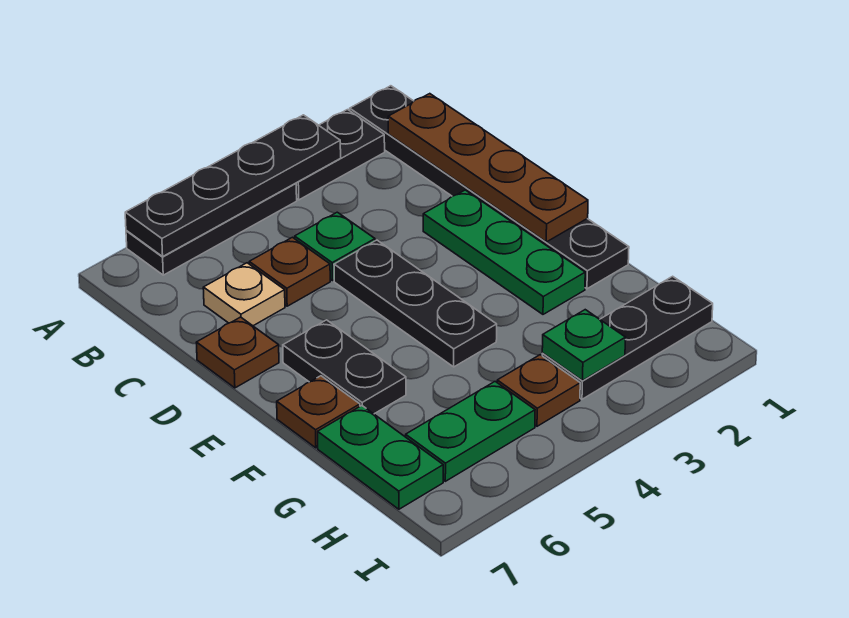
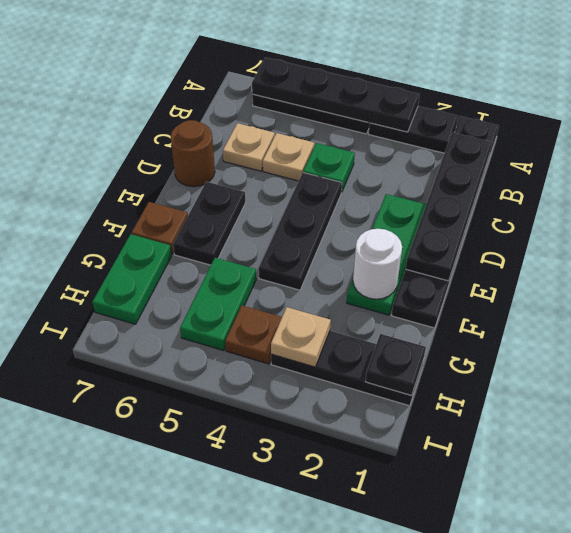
brown plate B1:E1 level 2 -> black plate B1:E1 level 2
brown plate C5 level 1 -> tan plate C5 level 1
brown plate D7 level 1 -> brown round brick D7 level 1
none -> white round brick F2 level 2
none -> black plate H1 level 2
green plate H3 level 2 -> tan plate H3 level 2
green plate H5:H6 level 1 -> green plate G5:H5 level 1

